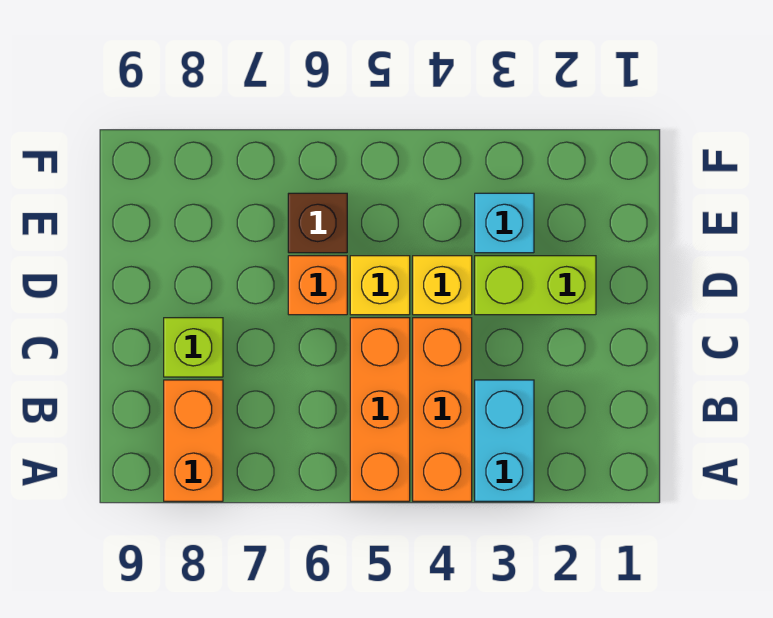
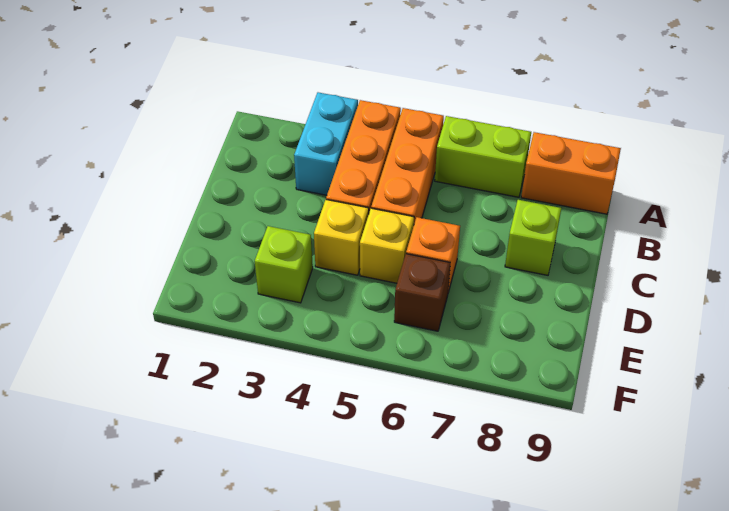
orange brick A8:B8 level 1 -> orange brick A8:A9 level 1
lime brick D2:D3 level 1 -> lime brick A6:A7 level 1
cyan brick E3 level 1 -> lime brick E3 level 1

